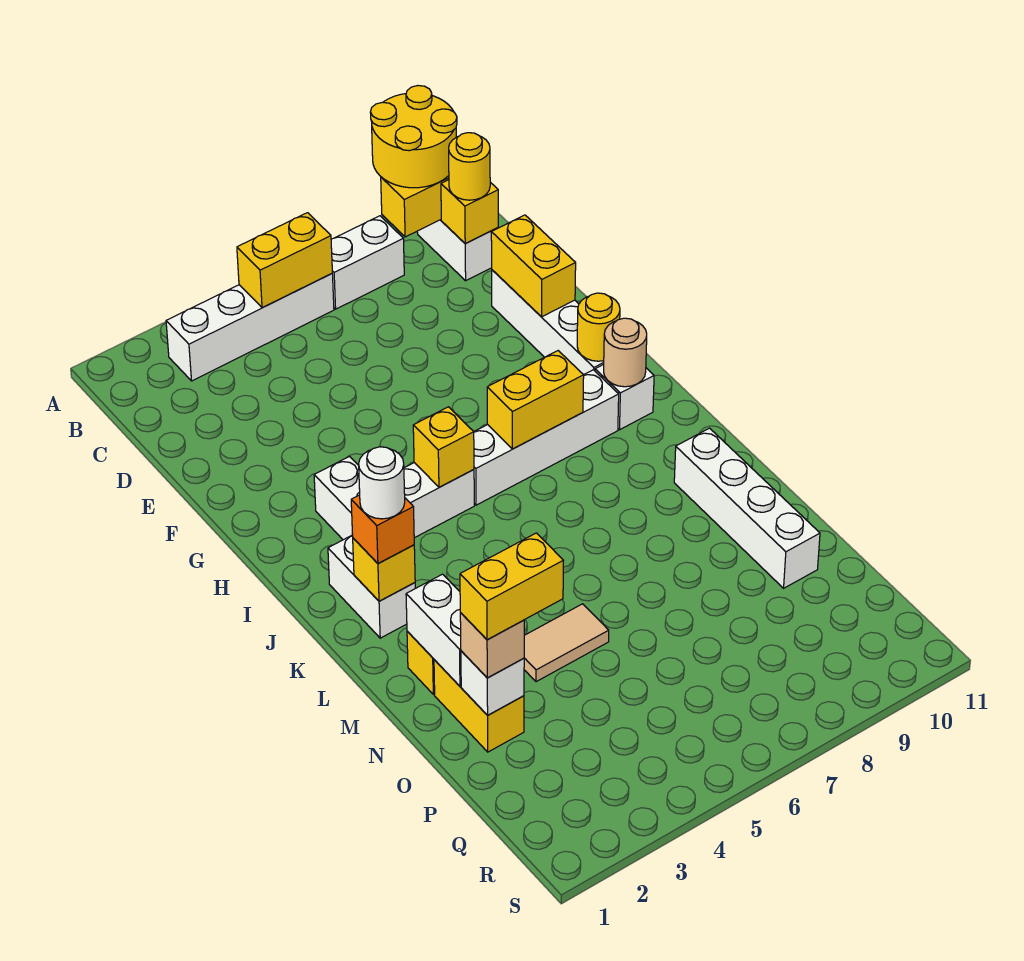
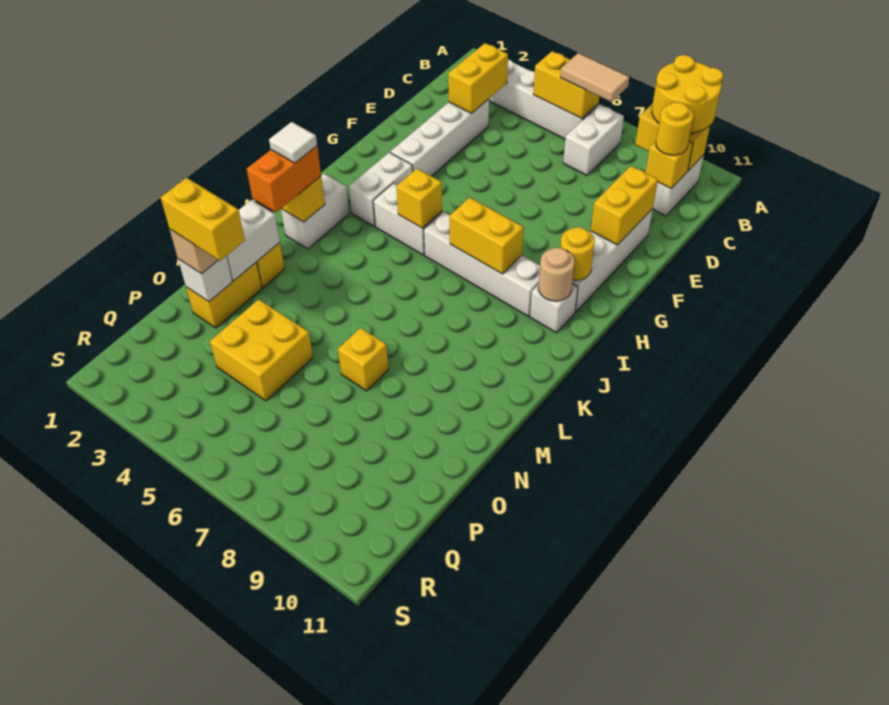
white brick B7:B8 level 1 -> white brick B7:C7 level 1
none -> yellow brick C3:D3 level 2
orange brick K2 level 3 -> orange brick K2:L2 level 3
white round brick K2 level 4 -> white tile K2 level 4
white brick L10:O10 level 1 -> white brick D3:G3 level 1
tan tile N4:N5 level 1 -> tan tile B6:B7 level 3
none -> yellow brick N7 level 1
none -> yellow brick O4:P5 level 1

